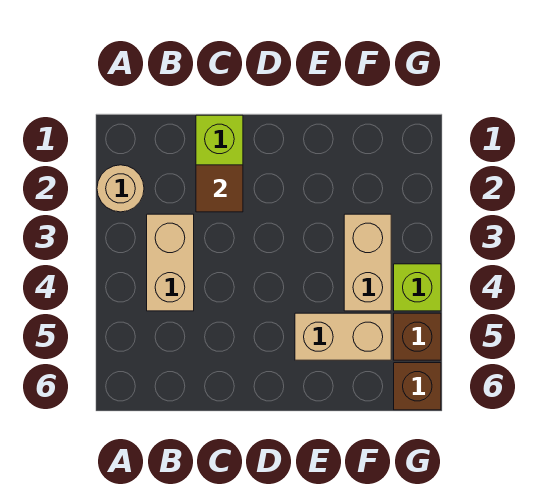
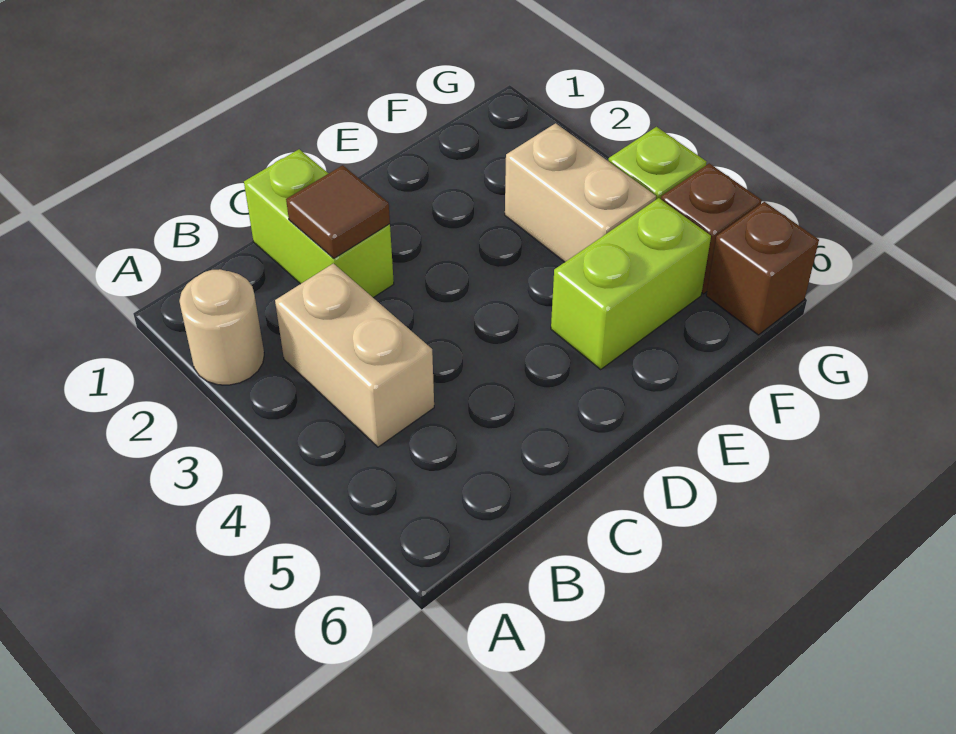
tan brick E5:F5 level 1 -> lime brick E5:F5 level 1

